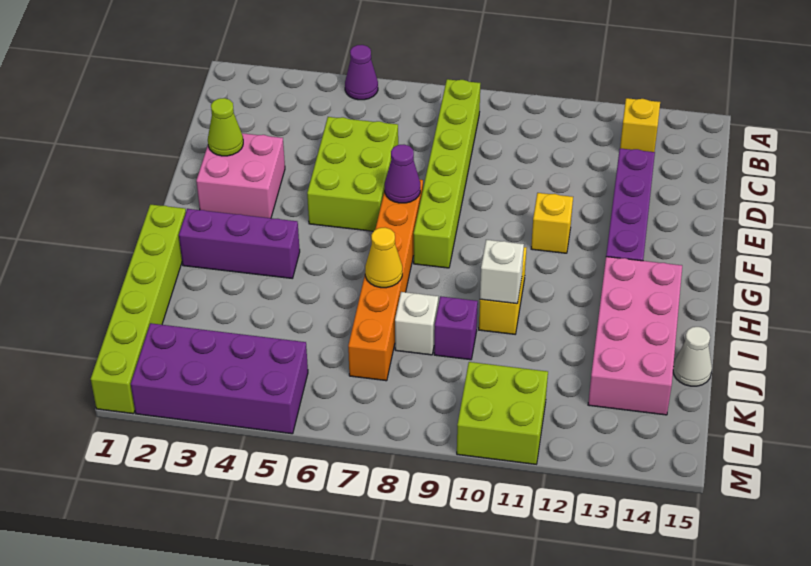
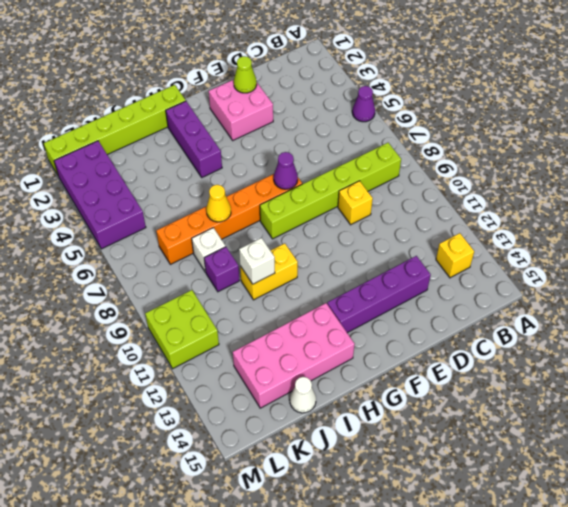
lime brick D5:F6 level 1 -> none
yellow brick F11 level 1 -> yellow brick D9 level 1

